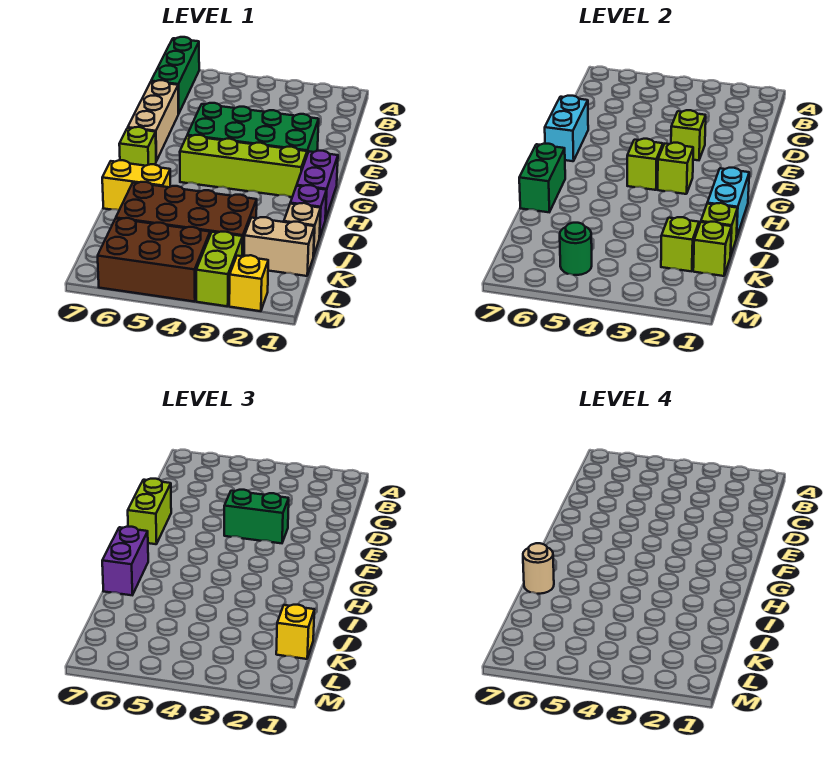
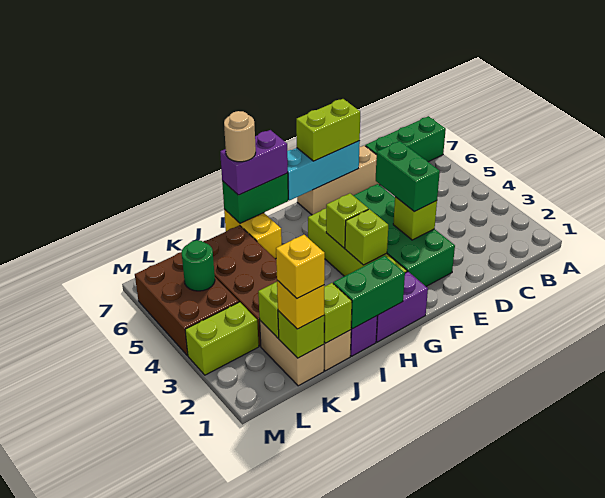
cyan brick E7:F7 level 2 -> cyan brick E7:G7 level 2
lime brick G7 level 1 -> none
cyan brick H1:I1 level 2 -> green brick H1:I1 level 2
yellow brick M2 level 1 -> yellow brick K1 level 4

